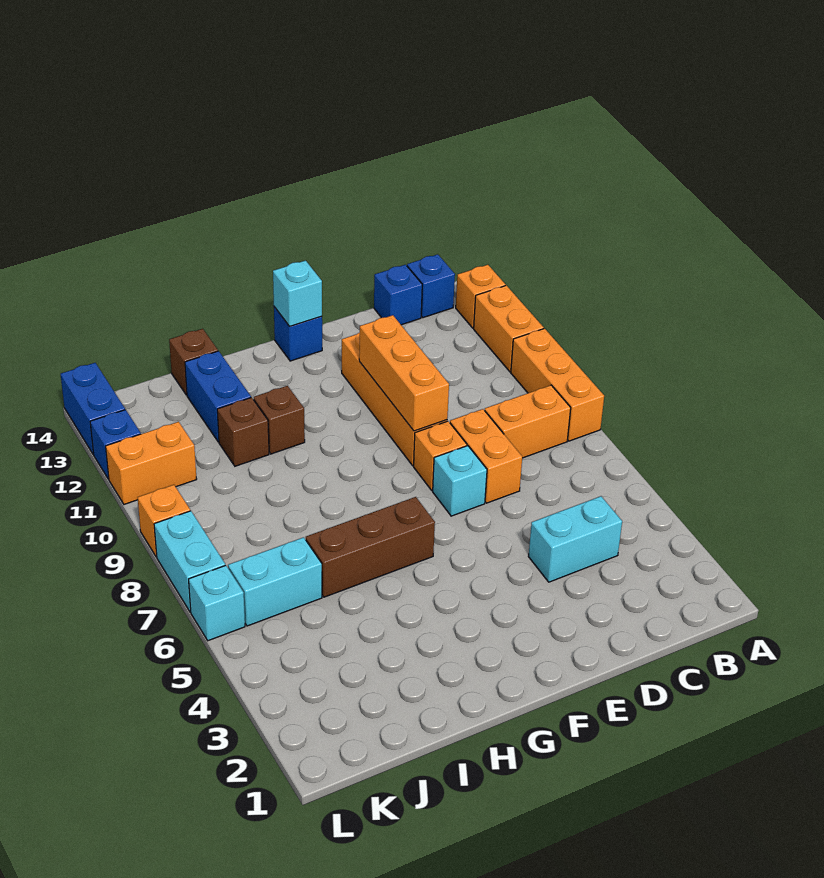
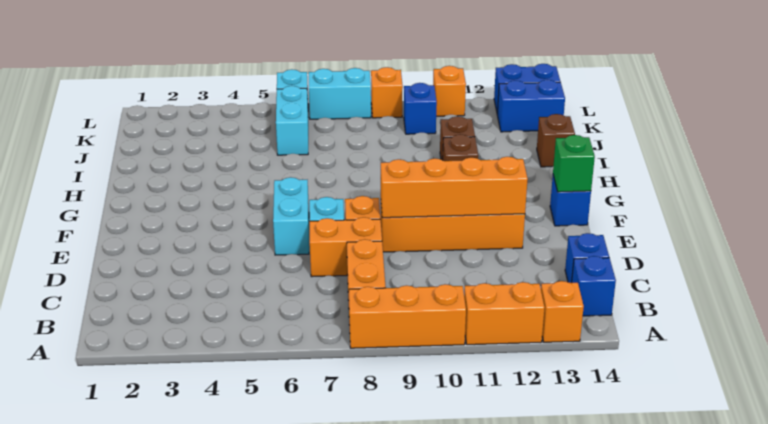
cyan brick C4:D4 level 1 -> cyan brick E6:F6 level 1
orange brick E9:E11 level 2 -> orange brick E9:E12 level 2
cyan brick F14 level 2 -> green brick F14 level 2
brown brick G6:I6 level 1 -> none
blue brick I12:I13 level 1 -> blue brick K13:K14 level 1
orange brick K11:L11 level 1 -> orange brick L11 level 1
blue brick L12 level 1 -> blue brick K10 level 1

